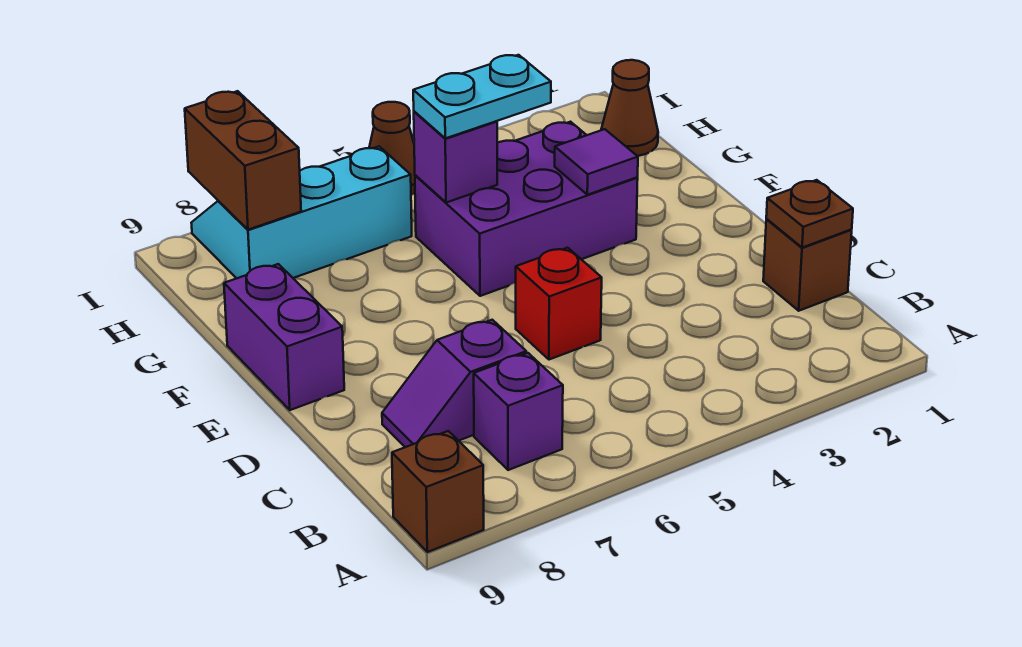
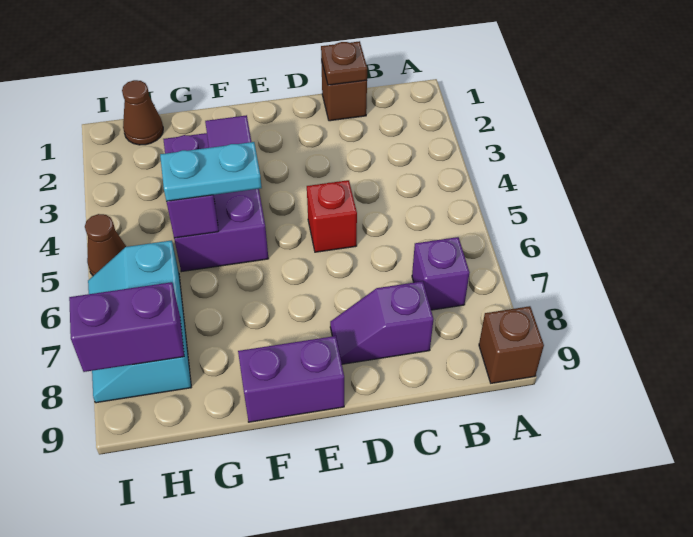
purple slope C7:C8 level 1 top 7 -> purple slope C8:D8 level 1 top C
cyan plate G4:G5 level 3 -> cyan plate F5:G5 level 3
brown brick H8:I8 level 2 -> purple brick H8:I8 level 2

